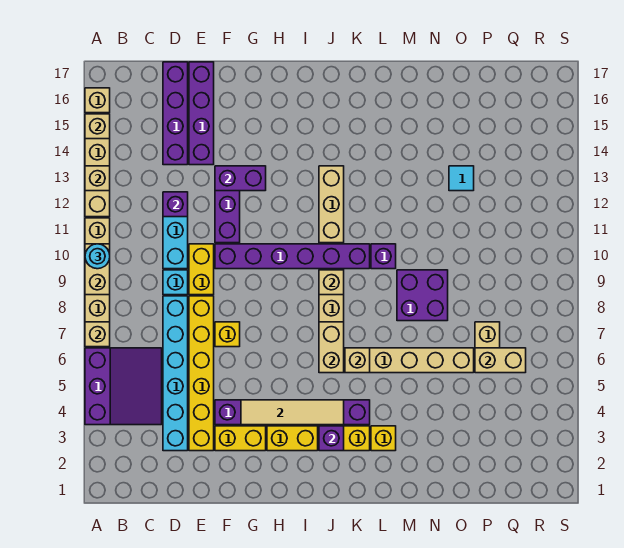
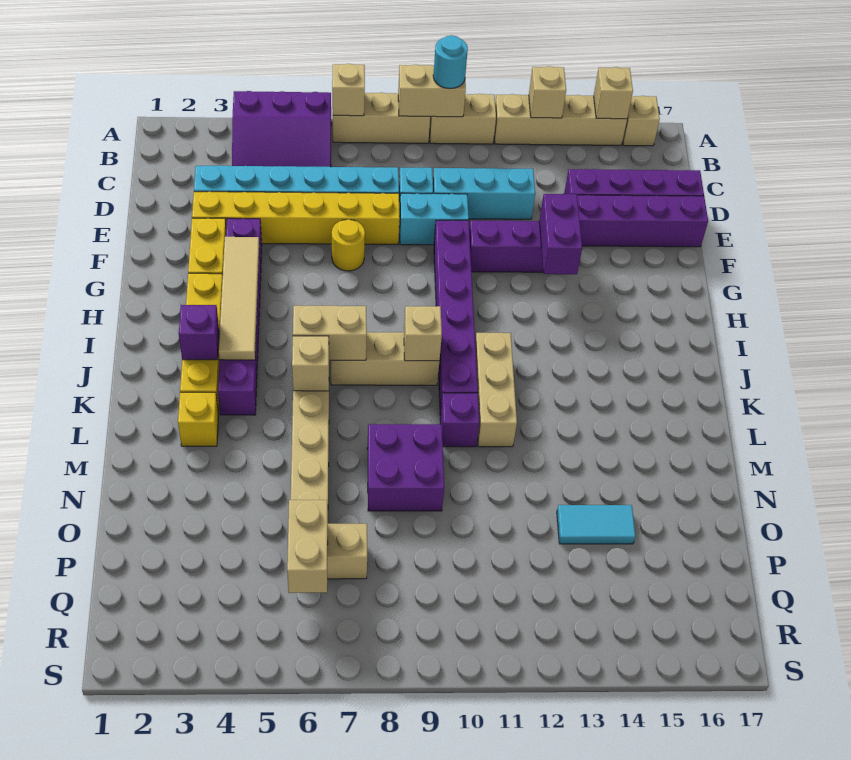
purple brick D12 level 2 -> none
yellow brick E9:E10 level 1 -> cyan brick E9:E10 level 1
yellow brick F7 level 1 -> yellow round brick F7 level 1
tan brick J11:J13 level 1 -> tan brick J11:L11 level 1
cyan tile O13 level 1 -> cyan tile O13:O14 level 1

